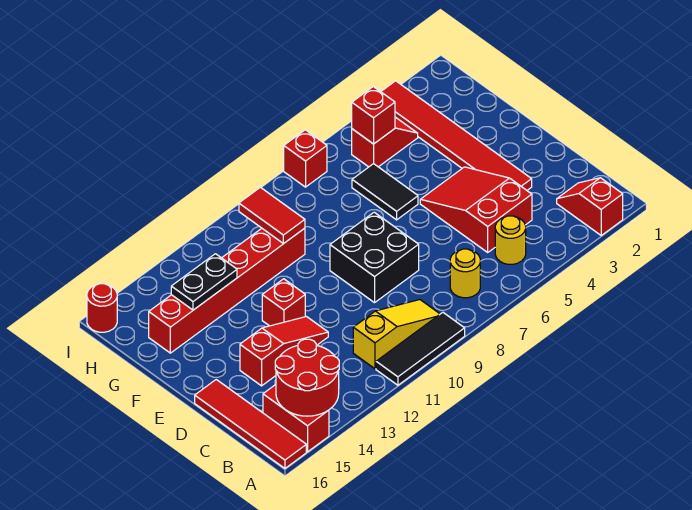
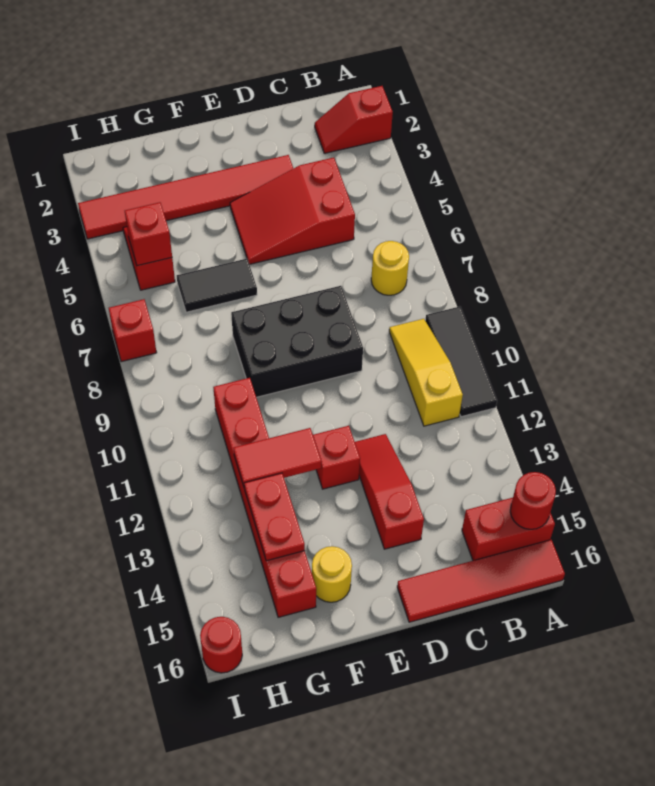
red round brick A14:B15 level 2 -> red round brick A15 level 2
yellow round brick B5 level 1 -> yellow round brick F15 level 1
black brick D8:E9 level 1 -> black brick D8:F9 level 1
red tile G10:H10 level 2 -> red tile F12:G12 level 2
black plate G13:G14 level 2 -> red plate G13:G14 level 2

